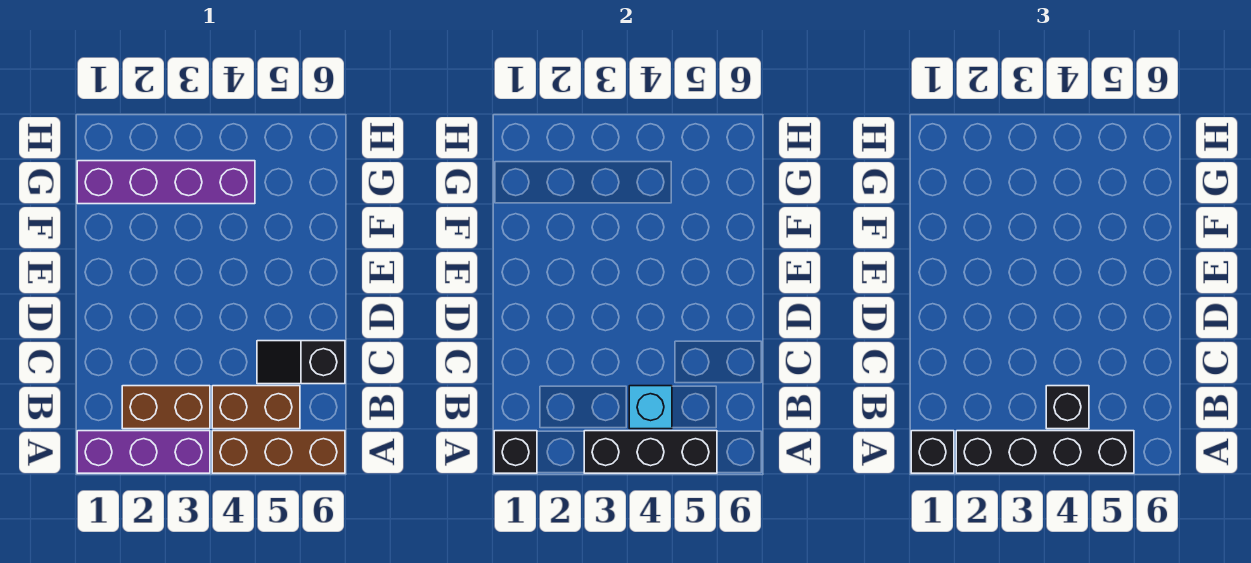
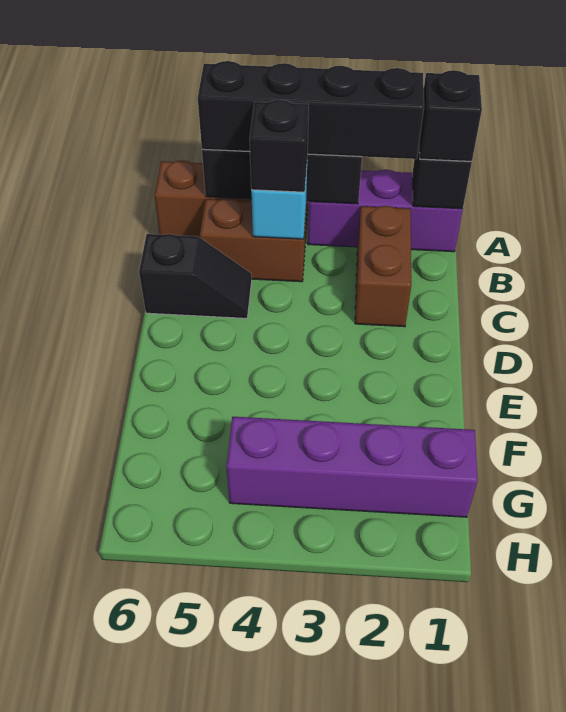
brown brick B2:B3 level 1 -> brown brick B2:C2 level 1

